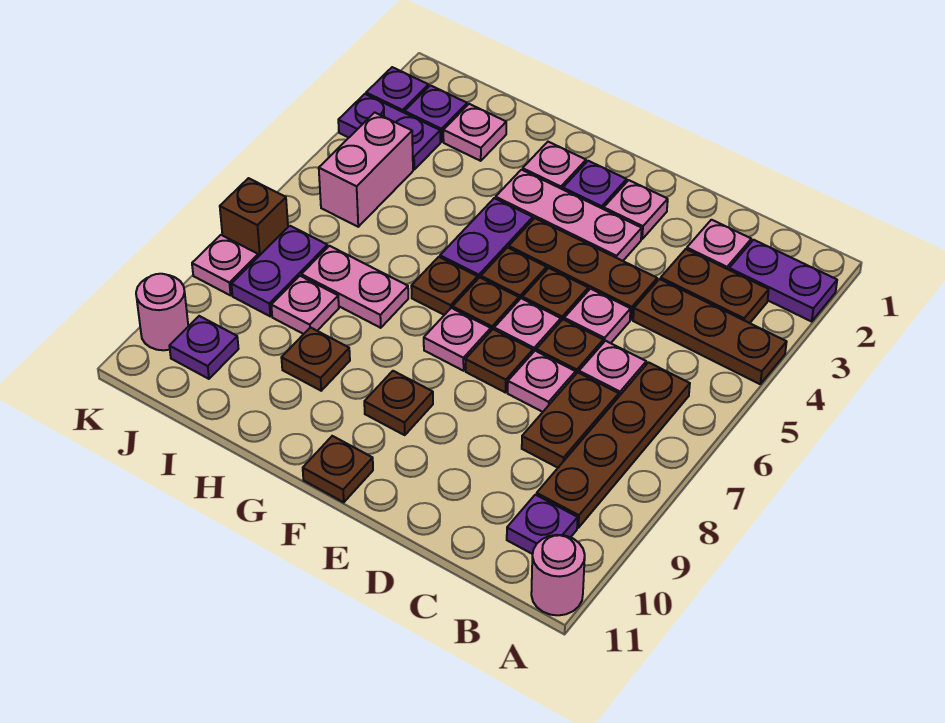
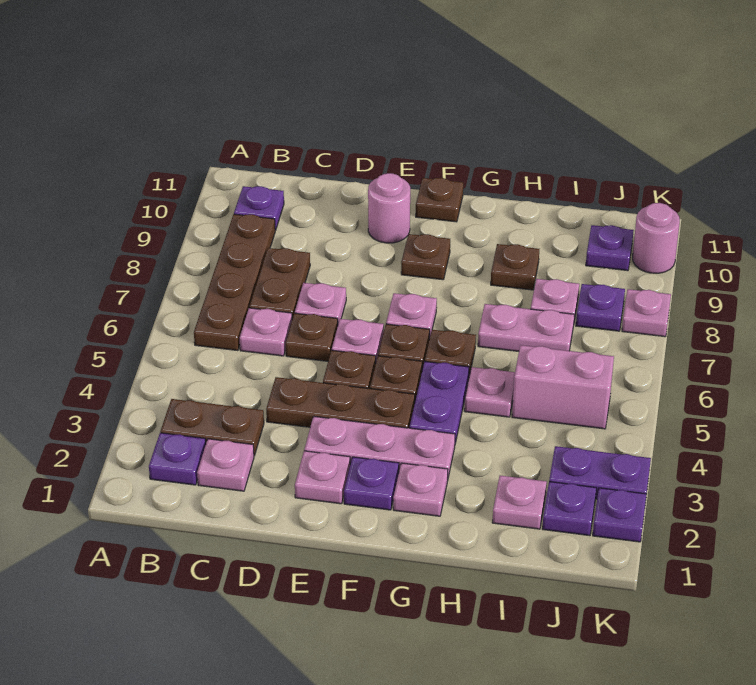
purple plate A2:B2 level 1 -> purple plate B2 level 1
brown plate A4:C4 level 1 -> none
pink round brick A11 level 1 -> pink round brick E10 level 1
pink plate D5 level 1 -> pink plate H5 level 1
brown plate E7 level 1 -> none
pink brick J4:J5 level 1 -> pink brick I5:J5 level 1
purple plate J7:J8 level 1 -> purple plate J8 level 1
brown brick K7 level 1 -> none

